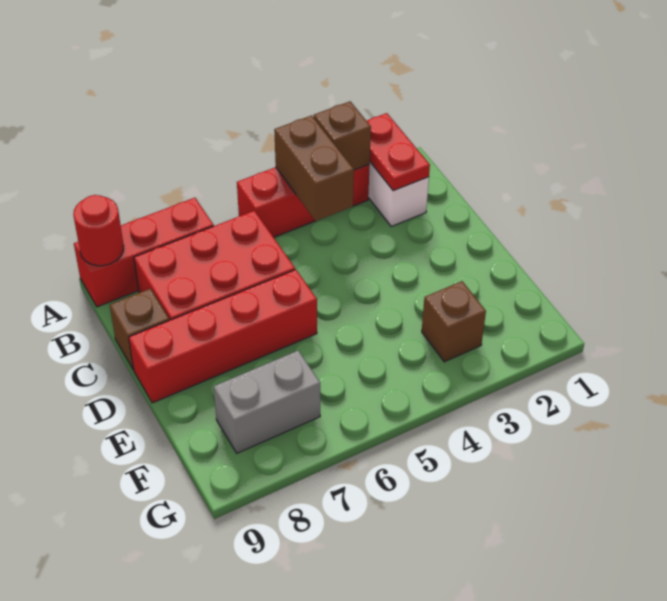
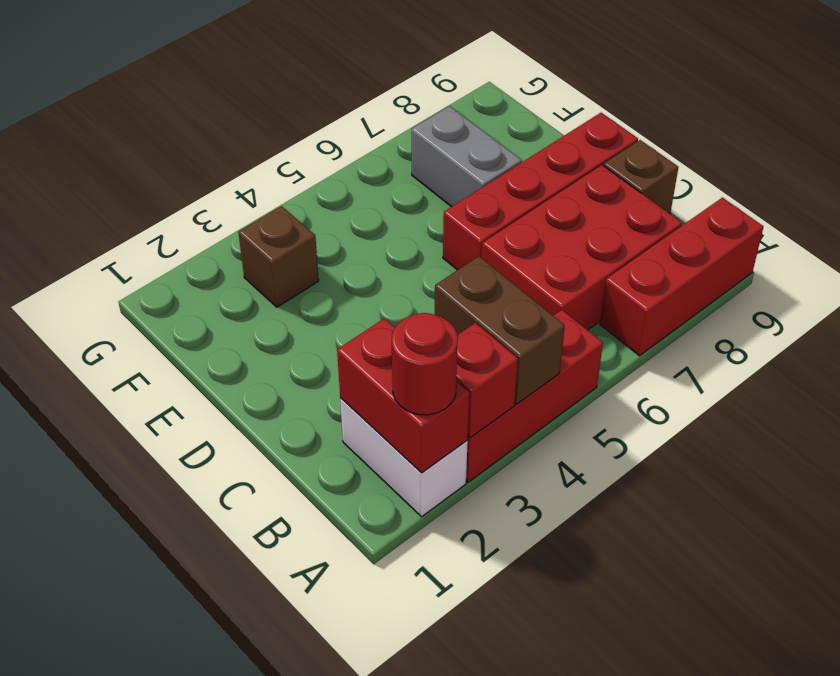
red plate A2:B2 level 2 -> red brick A2:B2 level 2
brown brick A3 level 2 -> red brick A3 level 2
red round brick A9 level 2 -> red round brick A2 level 3
grey brick F7:F8 level 1 -> grey brick E7:F7 level 1

